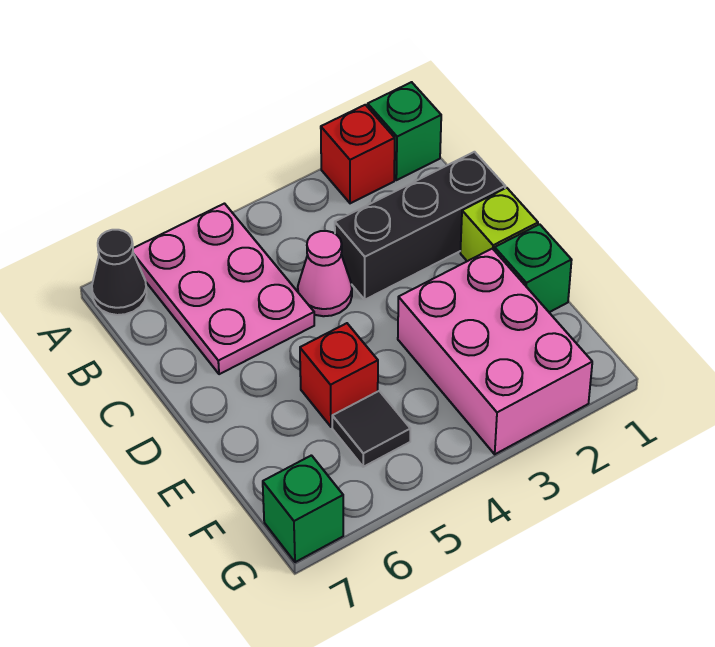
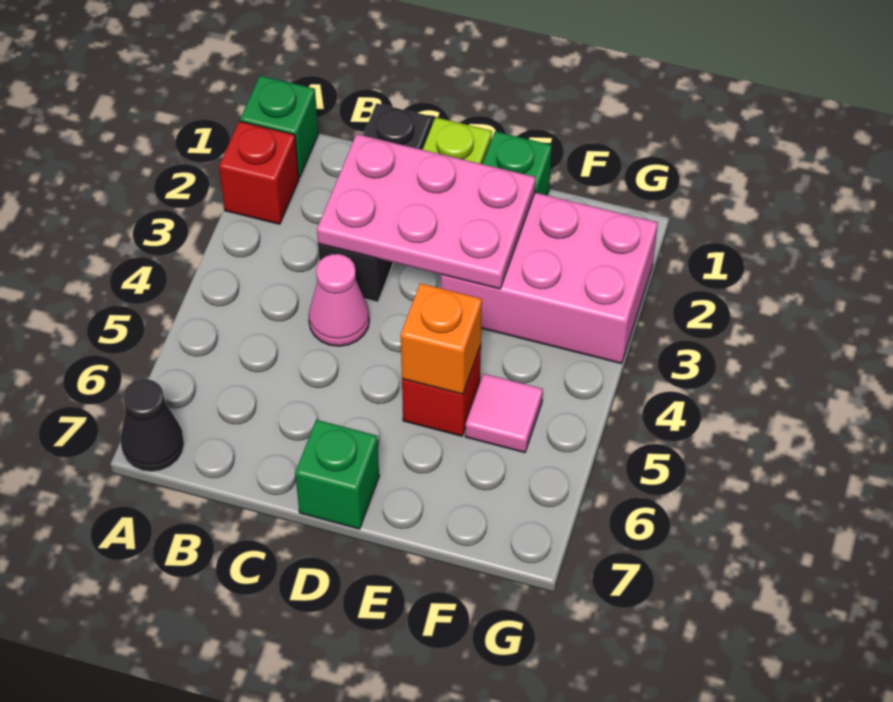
pink plate A5:C6 level 1 -> pink plate C2:E3 level 2
none -> orange brick E5 level 2
black tile F5 level 1 -> pink tile F5 level 1
green brick G7 level 1 -> green brick D7 level 1

